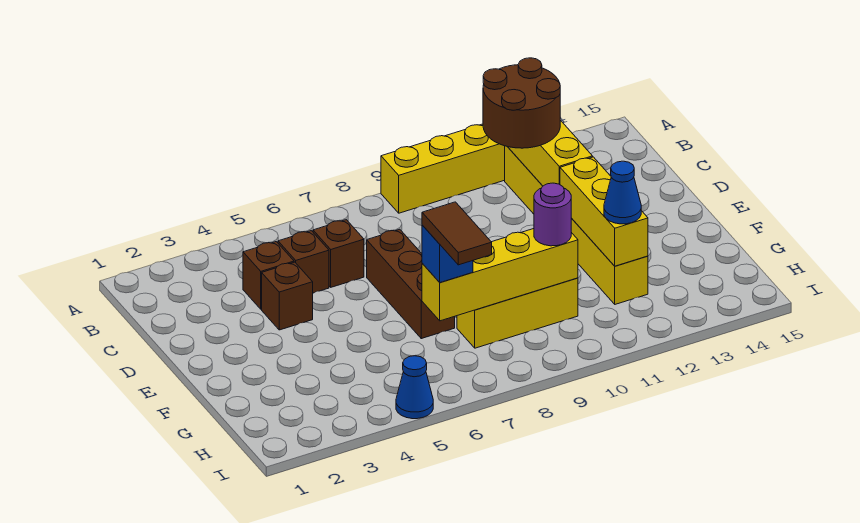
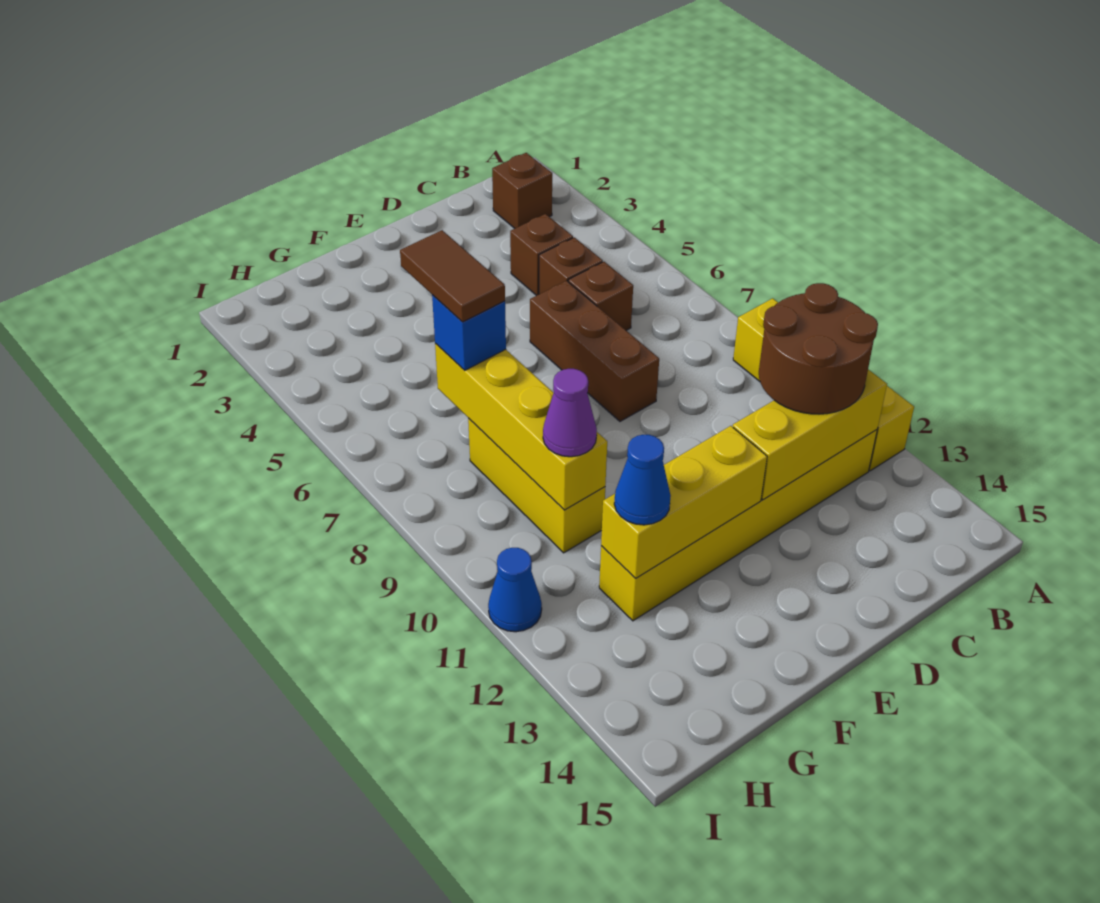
brown brick D4 level 1 -> brown brick B2 level 1
brown brick D7:F7 level 1 -> brown brick D6:D8 level 1
brown tile G7:H7 level 4 -> brown tile G6:G7 level 4
purple round brick G10 level 3 -> purple cone G10 level 3
blue cone I5 level 1 -> blue cone I11 level 1

